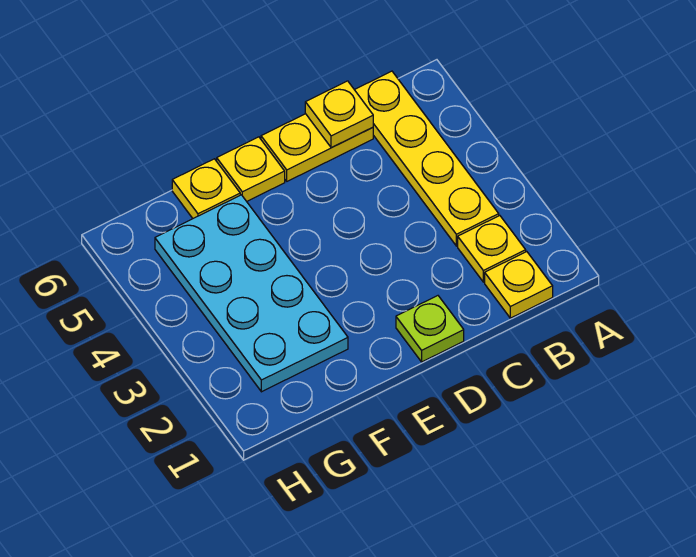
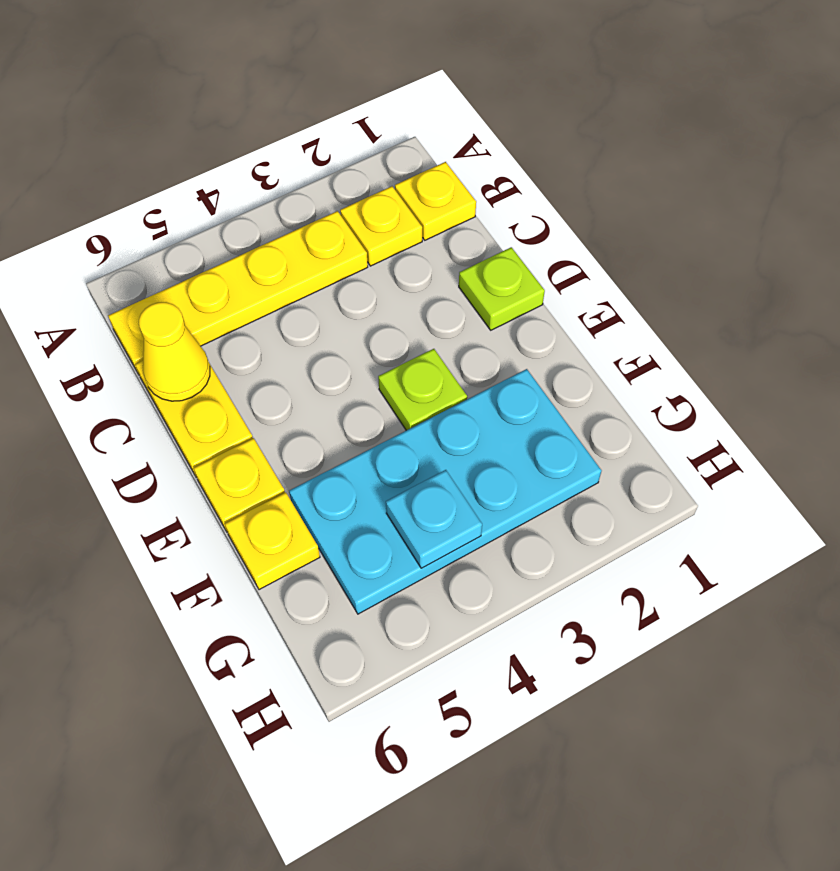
yellow plate C6 level 2 -> yellow cone C6 level 2
none -> lime plate E3 level 1
none -> cyan plate G4 level 2

